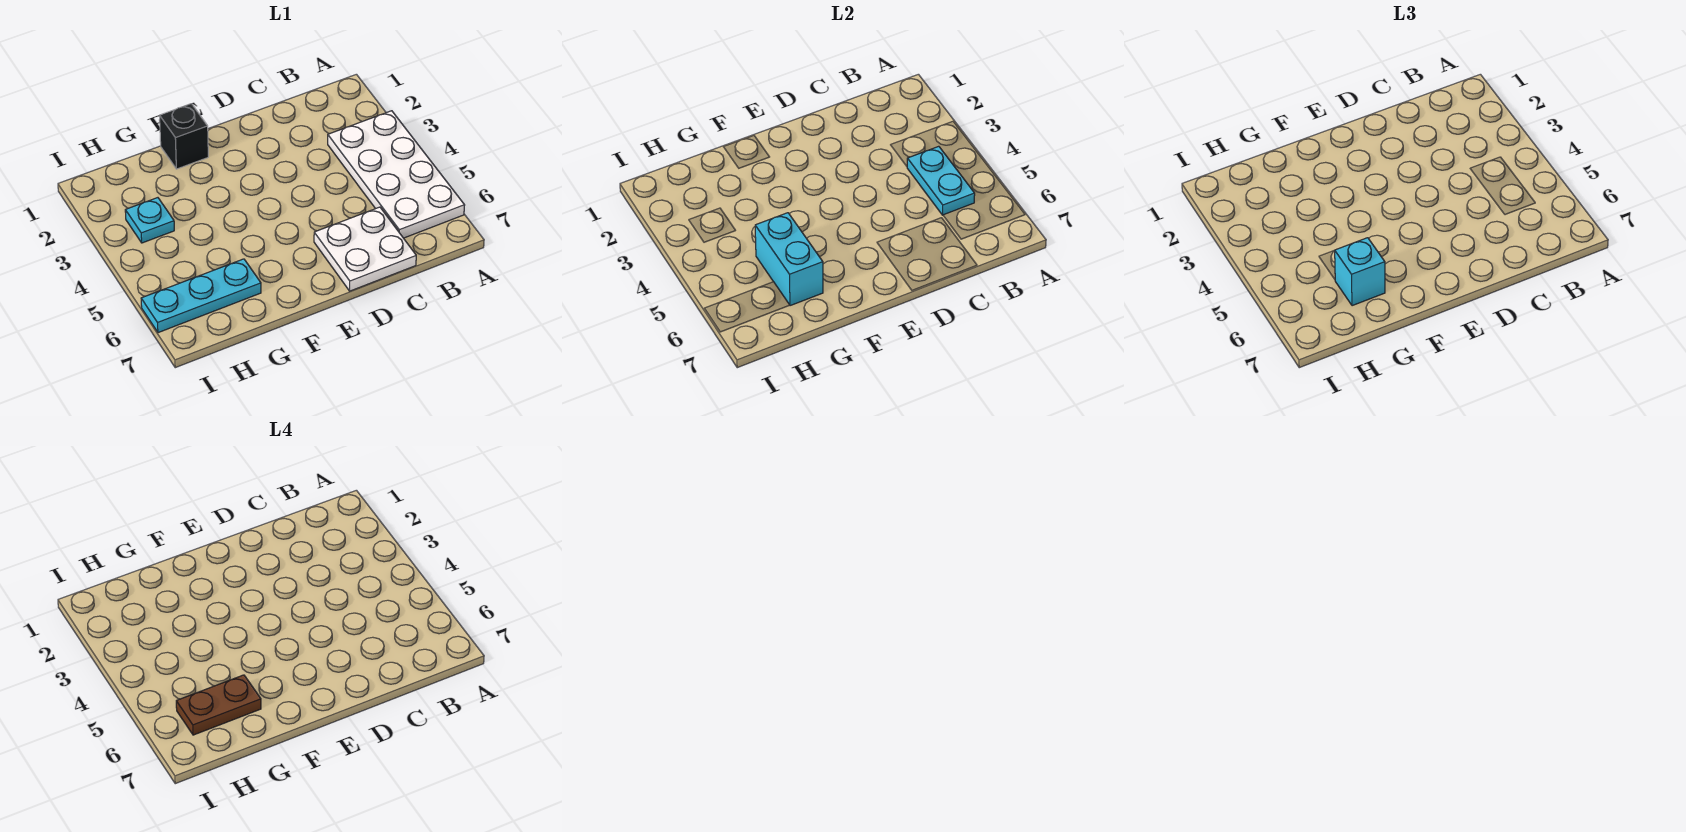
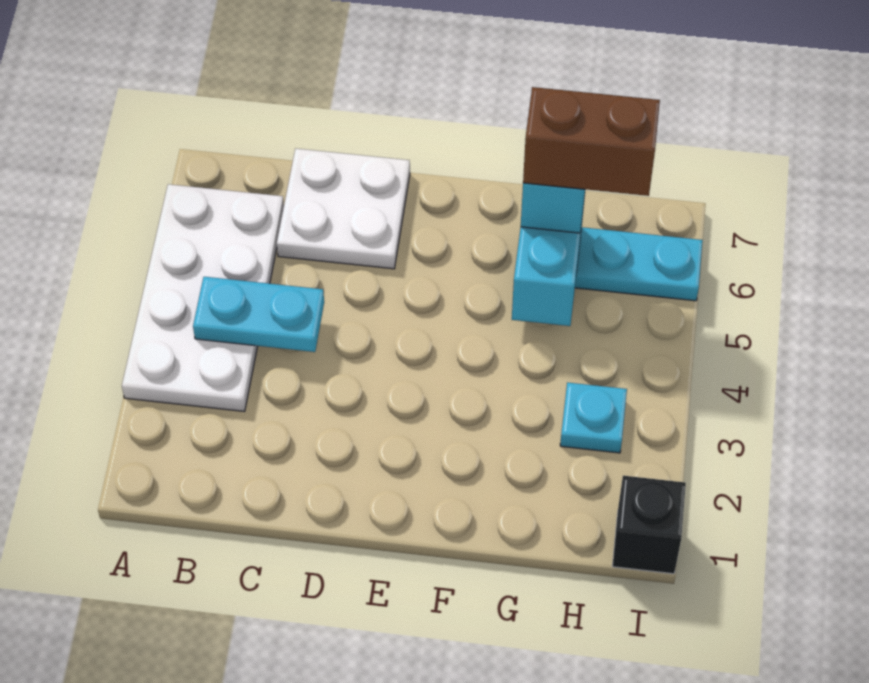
cyan plate B4:B5 level 2 -> cyan plate B4:C4 level 2
black brick F1 level 1 -> black brick I1 level 1
brown plate G6:H6 level 4 -> brown brick G6:H6 level 4

